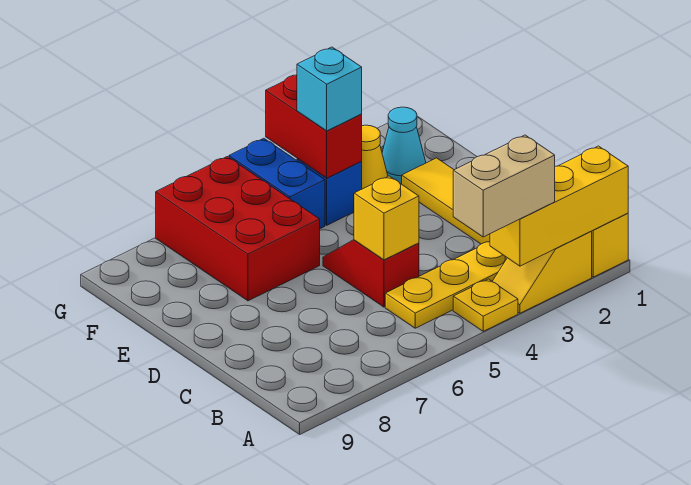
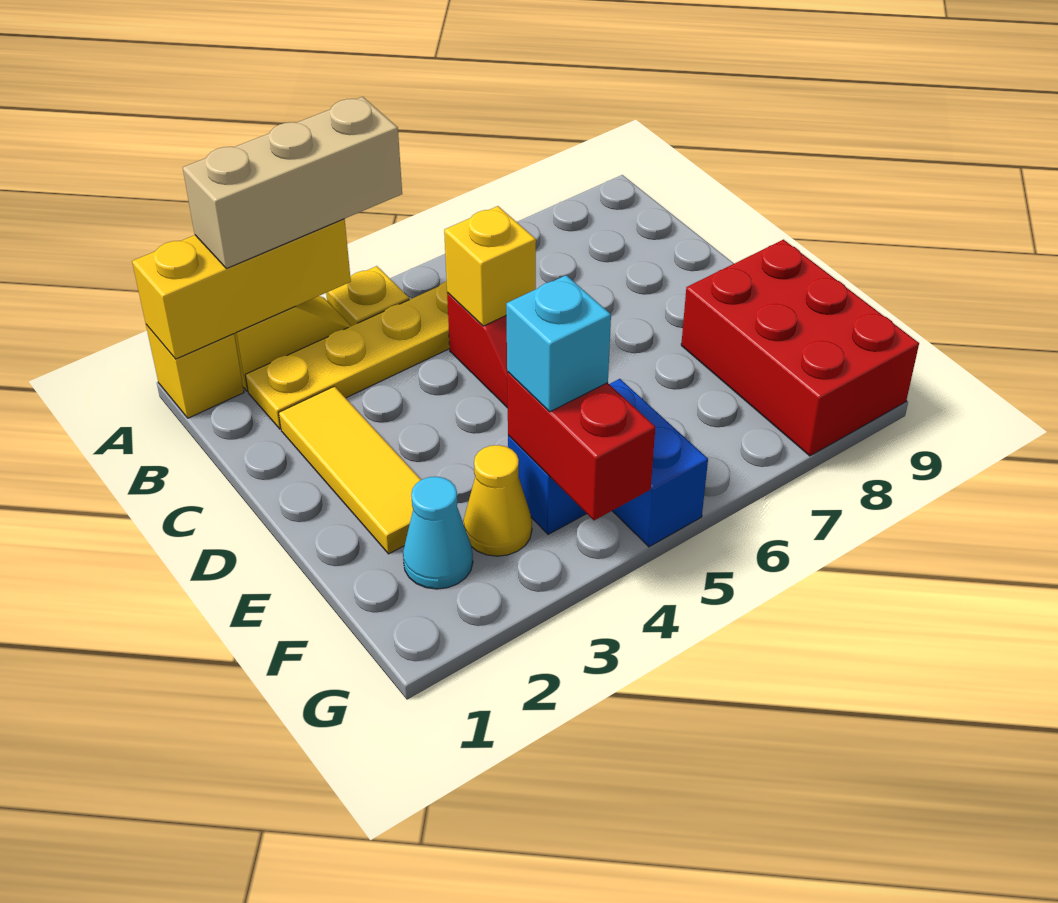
tan brick A3:A4 level 3 -> tan brick A2:A4 level 3
red brick E6:G7 level 1 -> red brick E8:G9 level 1

